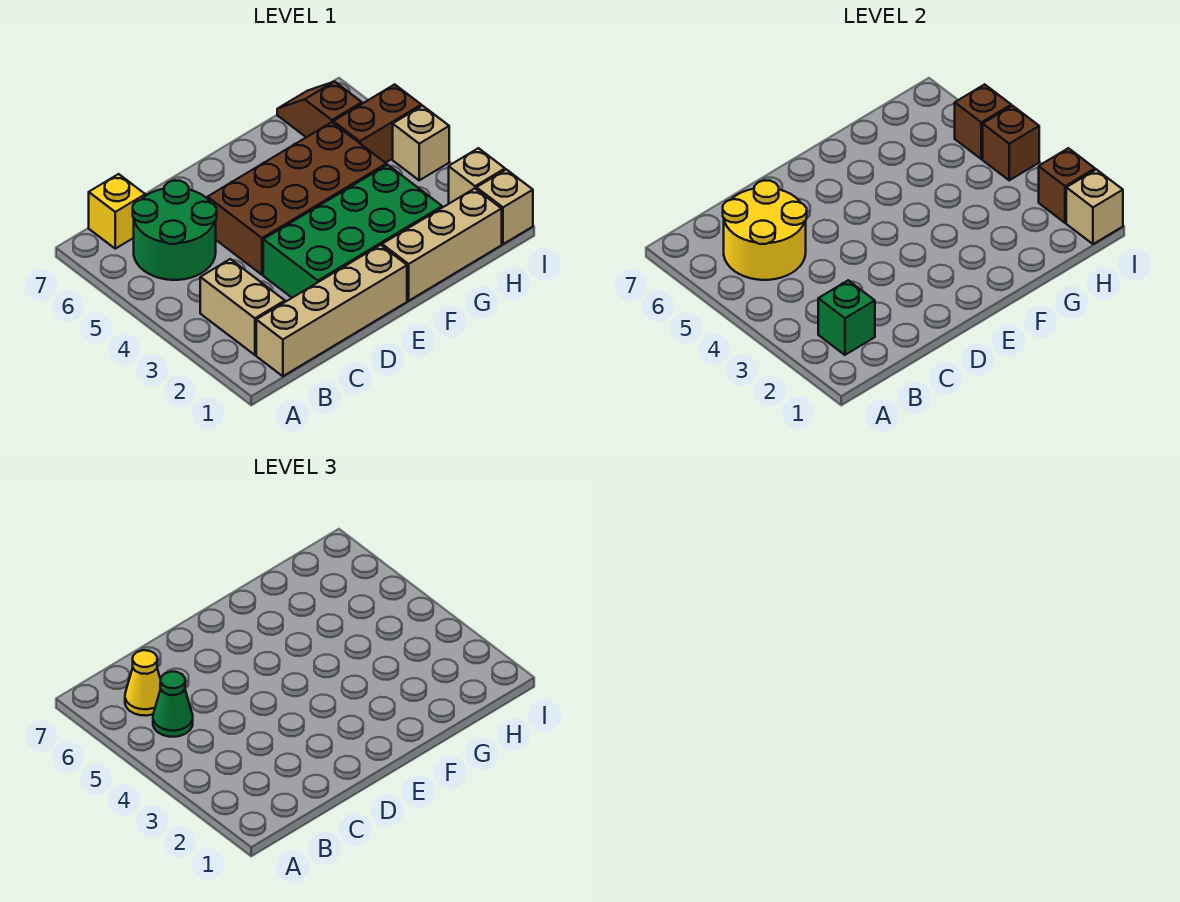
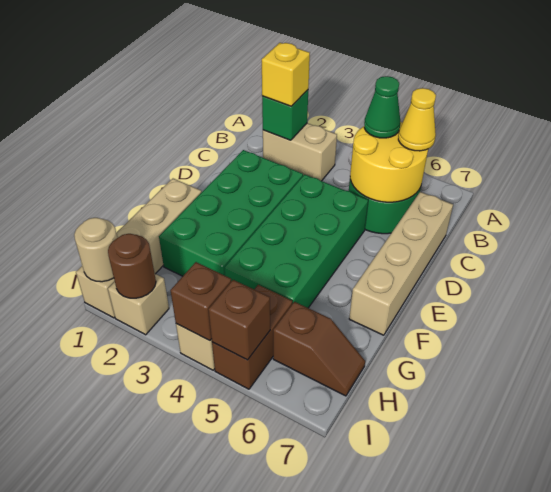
tan brick B1:E1 level 1 -> tan brick C7:F7 level 1
yellow brick B7 level 1 -> yellow brick B2 level 3
brown brick D4:G5 level 1 -> green brick D4:G5 level 1
tan brick I1 level 2 -> tan round brick I1 level 2
brown brick I2 level 2 -> brown round brick I2 level 2

